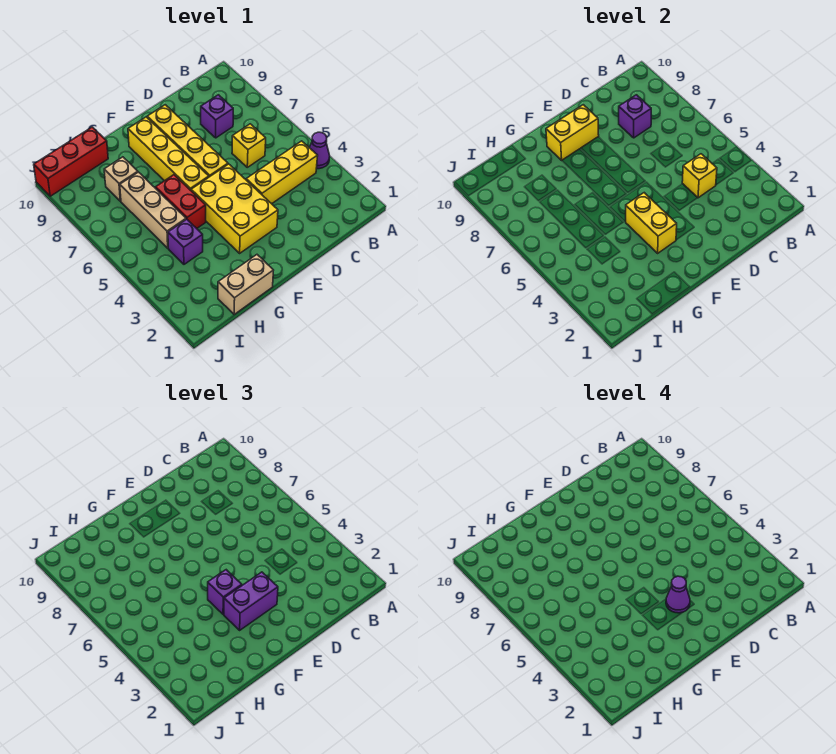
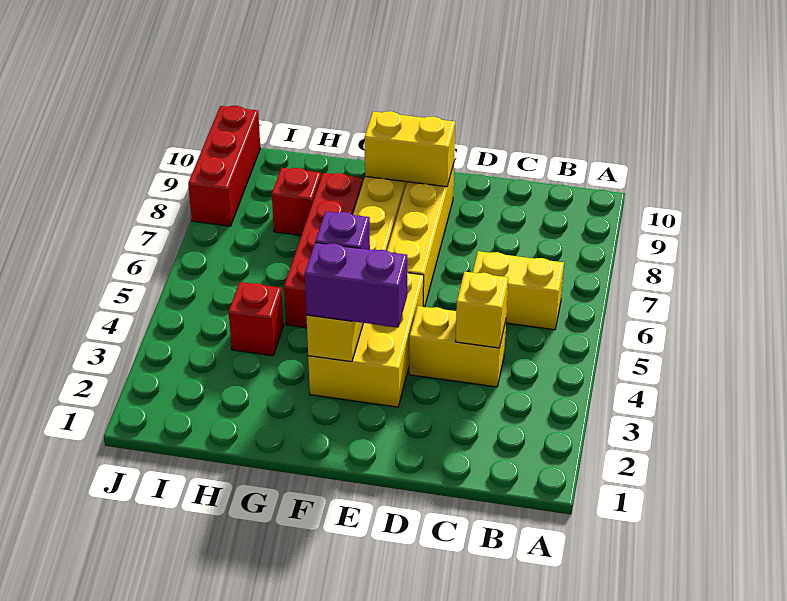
purple cone A4 level 1 -> none
yellow brick B4:D4 level 1 -> yellow brick C4:D4 level 1
yellow brick C6 level 1 -> yellow brick B6:C6 level 1
purple brick C8 level 1 -> none
purple brick C8 level 2 -> none
purple cone E3 level 4 -> none
tan brick G1:H1 level 1 -> none
red brick G5:G6 level 1 -> red brick G5:G8 level 1
purple brick H4 level 1 -> red brick H4 level 1
tan brick H5:H7 level 1 -> none
tan brick H8 level 1 -> red brick H8 level 1
red brick H10:J10 level 1 -> red brick J8:J10 level 1

